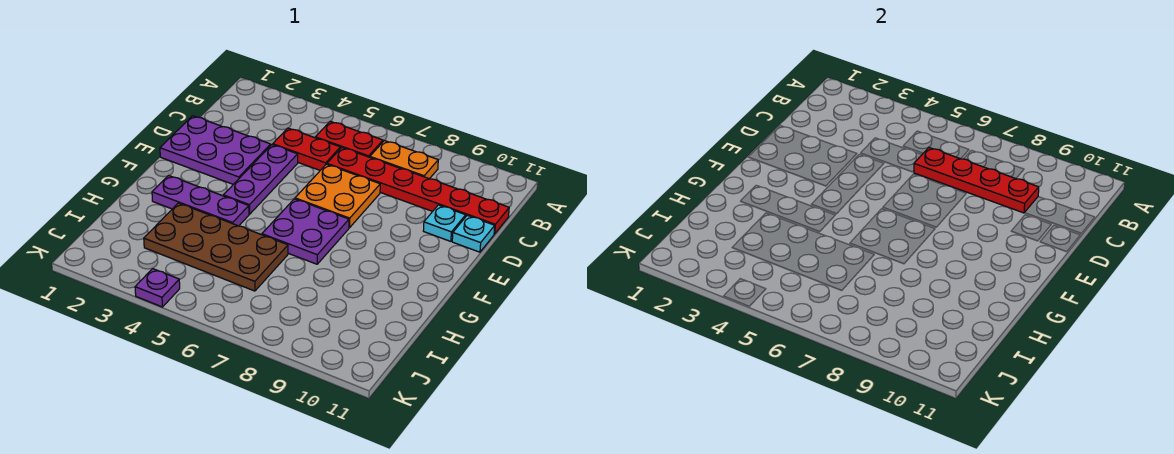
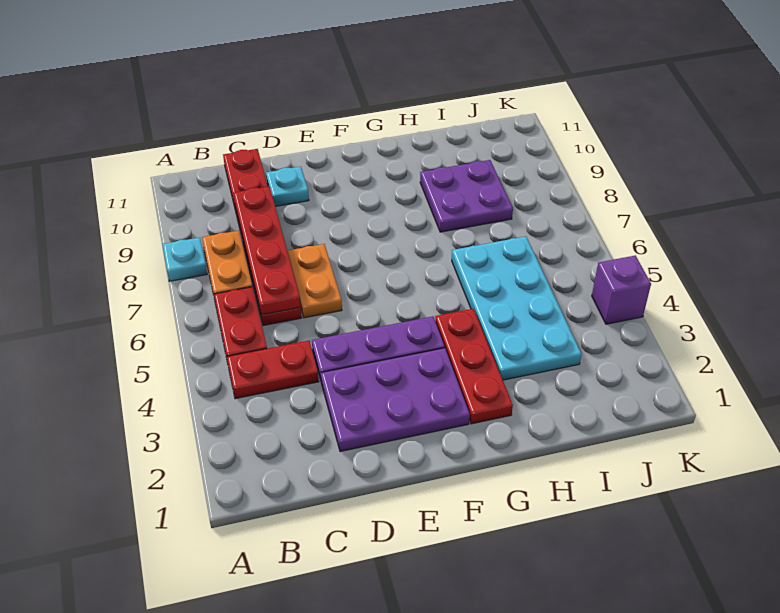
red plate C4:C5 level 1 -> red plate B4:C4 level 1
purple plate D1:E3 level 1 -> purple plate D2:F3 level 1
orange plate D6:E7 level 1 -> orange plate D6:D7 level 1
cyan plate D11 level 1 -> cyan plate A8 level 1
purple plate F6:G7 level 1 -> purple plate H8:I9 level 1
purple plate G2:G4 level 1 -> red plate G2:G4 level 1
brown plate H3:I6 level 1 -> cyan plate H3:I6 level 1
purple plate K4 level 1 -> purple brick K4 level 1

